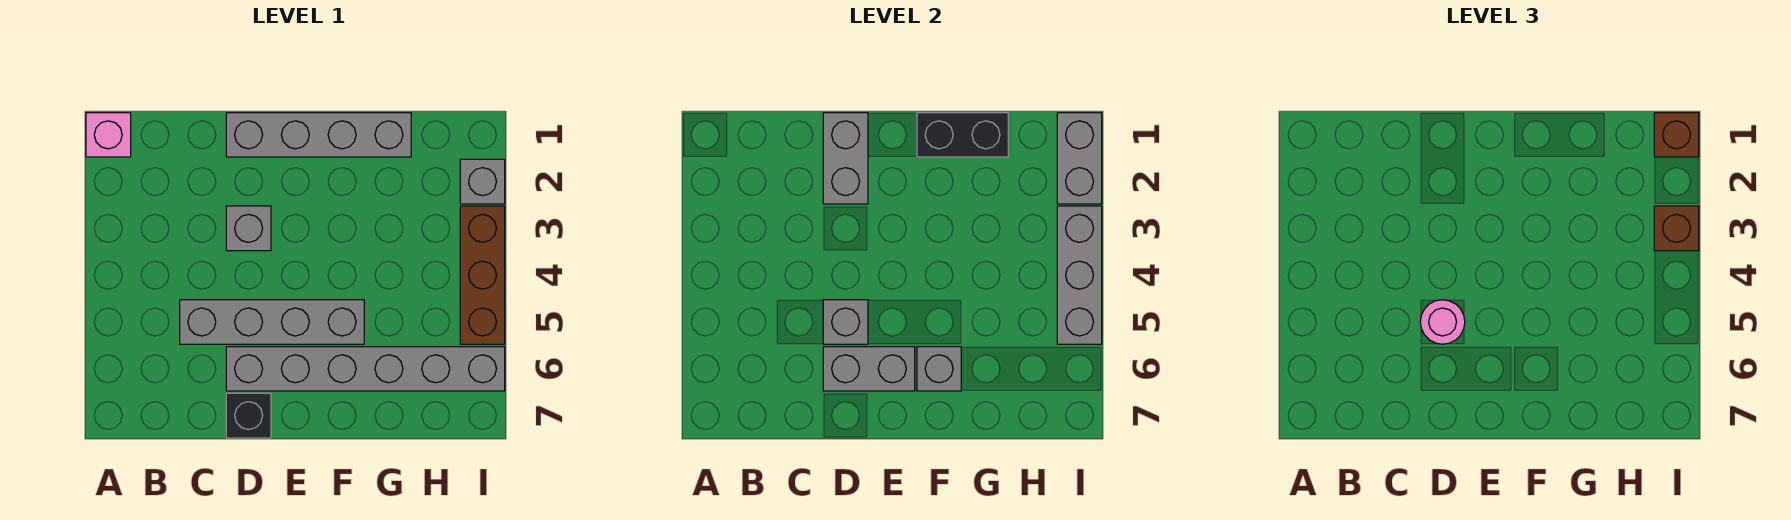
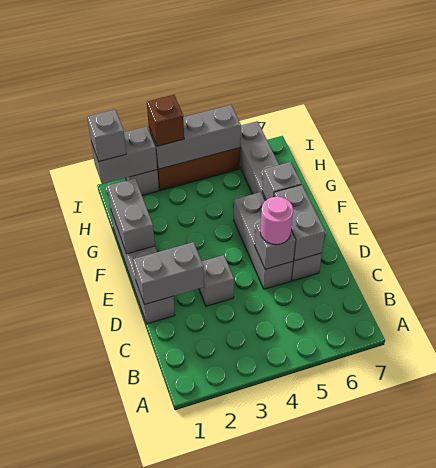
pink brick A1 level 1 -> none
grey brick C5:F5 level 1 -> grey brick D5:F5 level 1
black brick D7 level 1 -> none
black brick F1:G1 level 2 -> grey brick F1:G1 level 2
brown brick I1 level 3 -> grey brick I1 level 3

